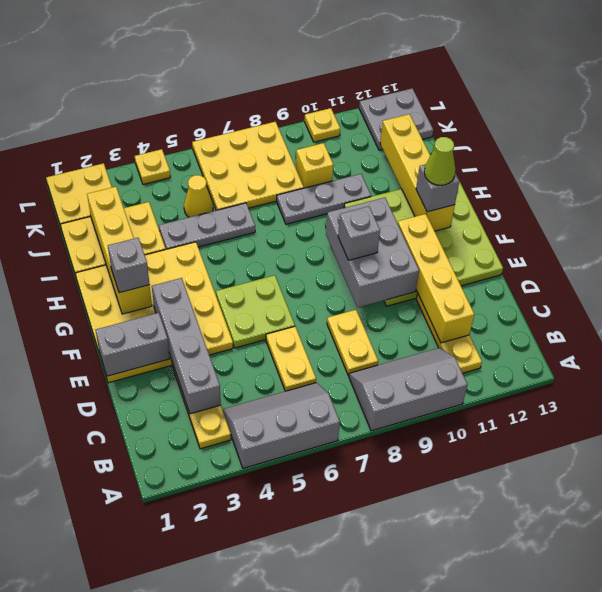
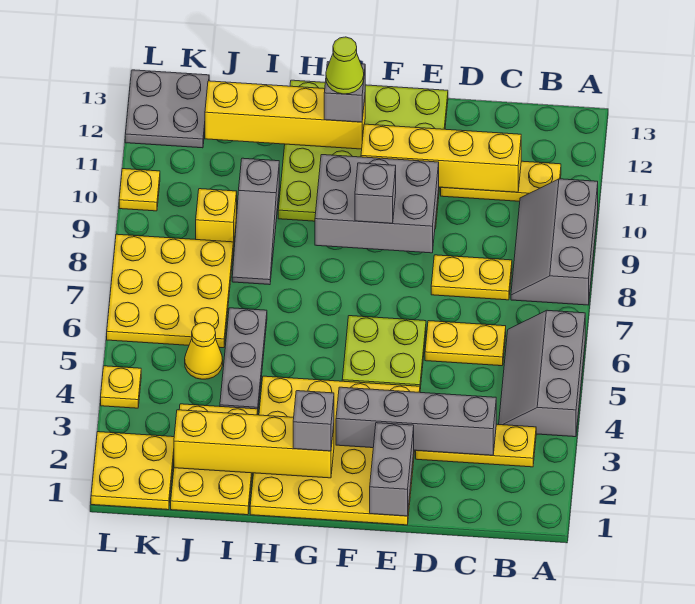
grey plate I8:I10 level 1 -> grey slope I8:I10 level 1 top 10

